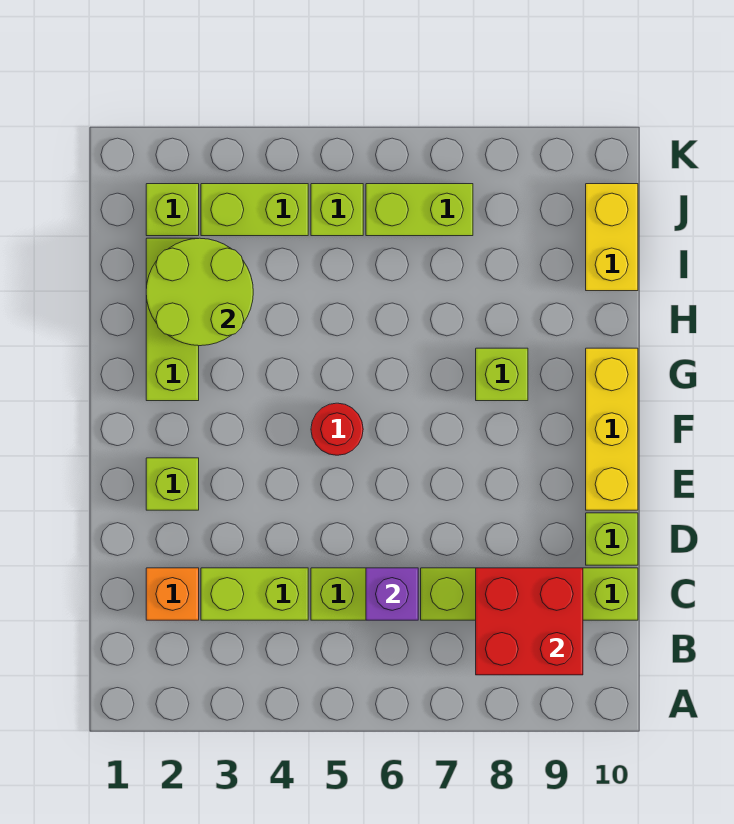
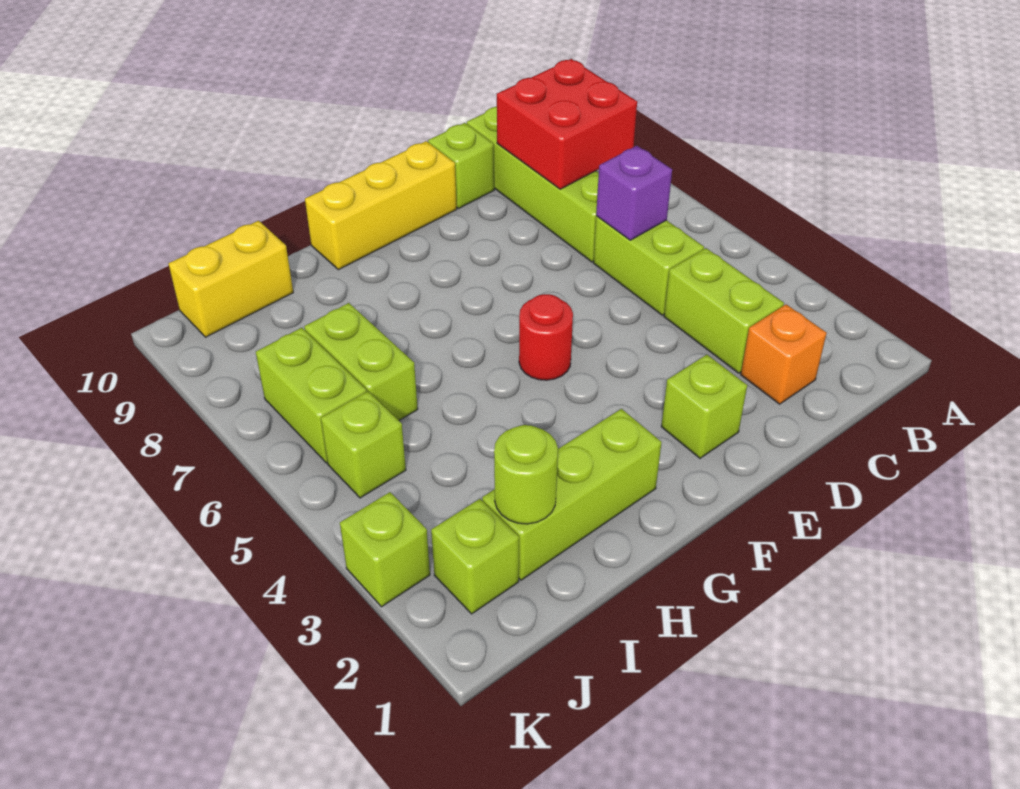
lime brick G8 level 1 -> lime brick K3 level 1
lime round brick H2:I3 level 2 -> lime round brick I2 level 2
lime brick J3:J4 level 1 -> lime brick I6:I7 level 1

